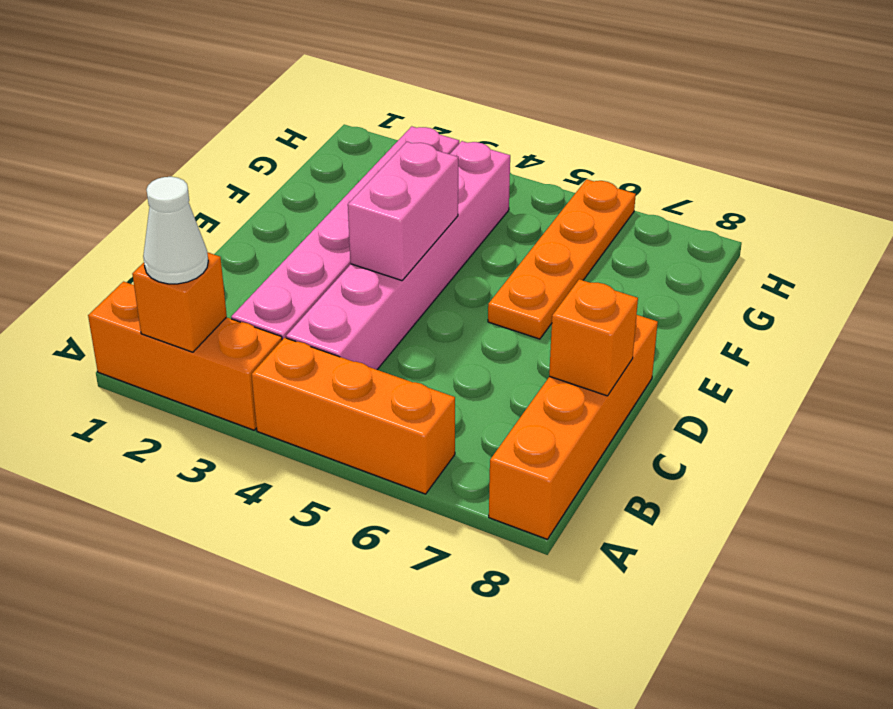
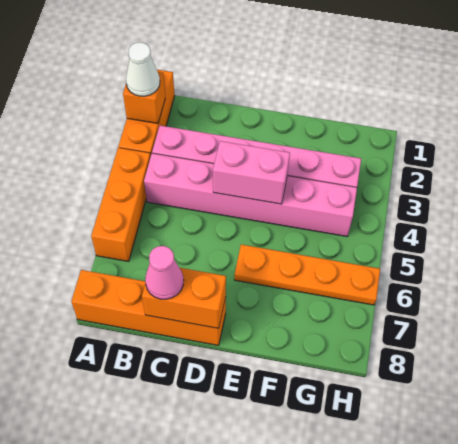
orange brick C8 level 2 -> orange brick C8:D8 level 2
none -> pink cone C8 level 3

